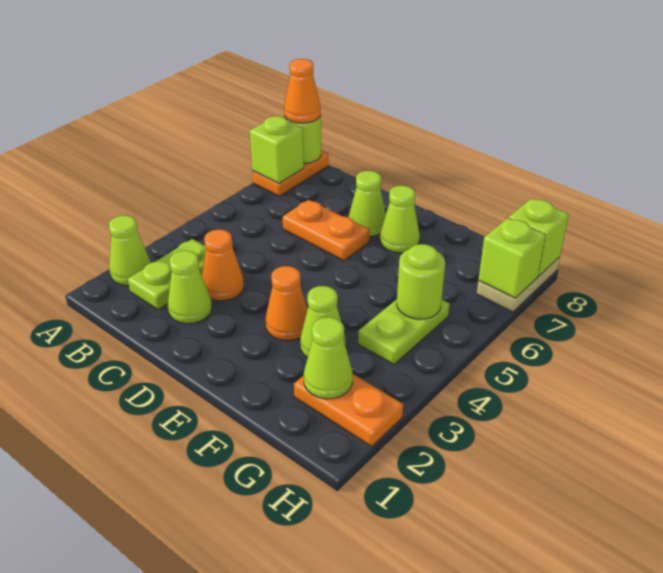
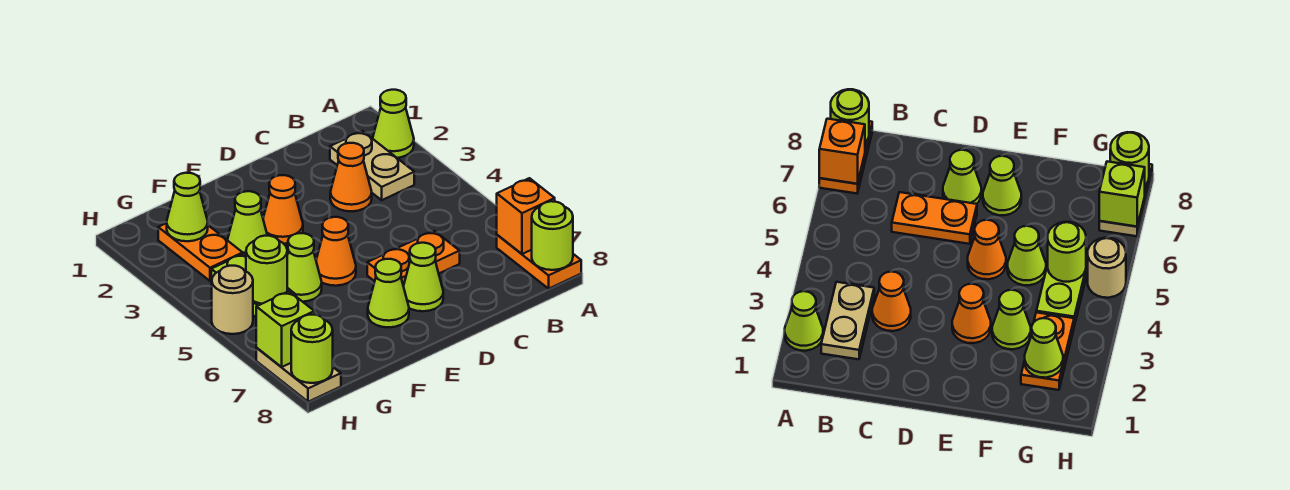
lime brick A7 level 2 -> orange brick A7 level 2
orange cone A8 level 3 -> orange cone E5 level 1
lime plate B2:B3 level 1 -> tan plate B2:B3 level 1
lime cone C2 level 1 -> lime cone F5 level 1
orange plate G2:H2 level 1 -> orange plate G2:G3 level 1
none -> tan round brick H5 level 1
lime brick H8 level 2 -> lime round brick H8 level 2

